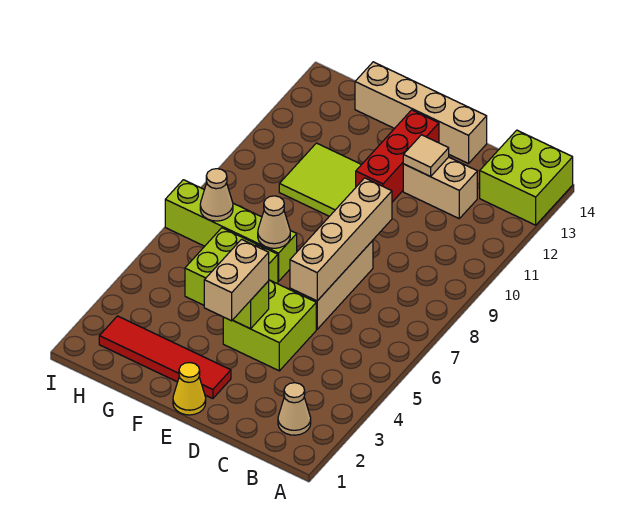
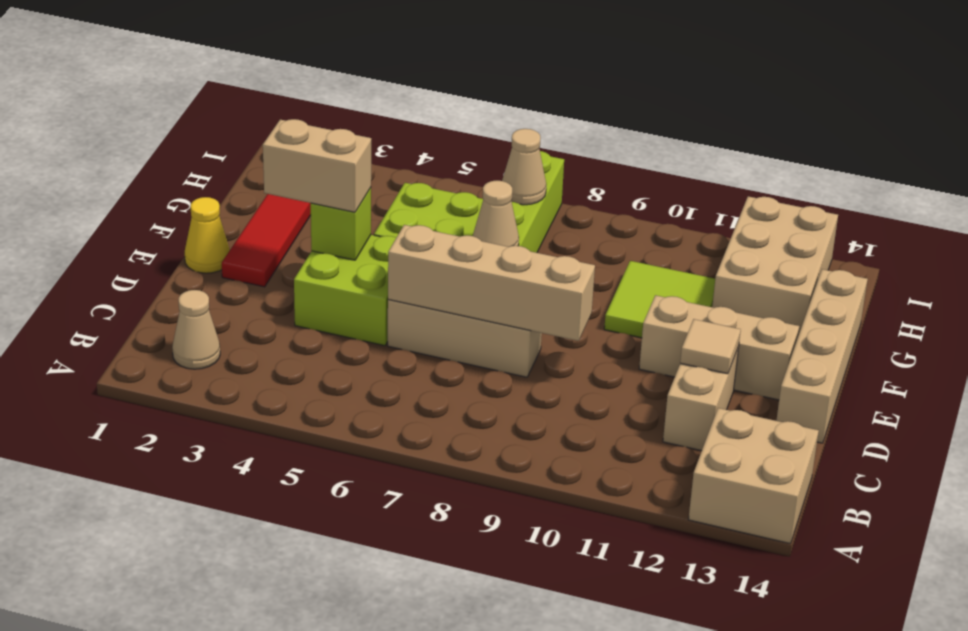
lime brick A13:B14 level 1 -> tan brick A13:B14 level 1
red brick E11:E13 level 1 -> tan brick E11:E13 level 1
none -> tan brick G12:I13 level 1

